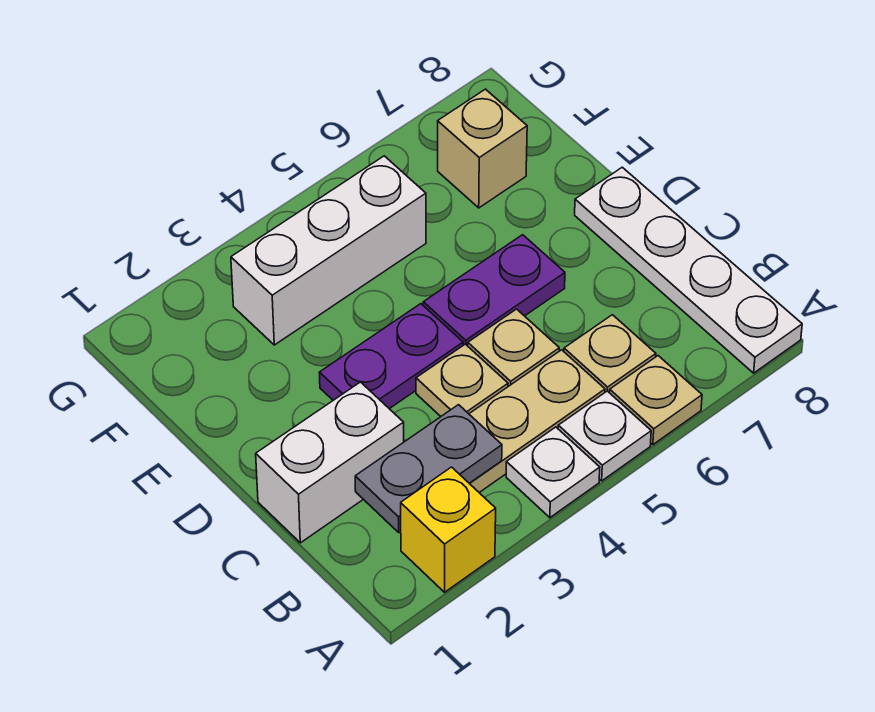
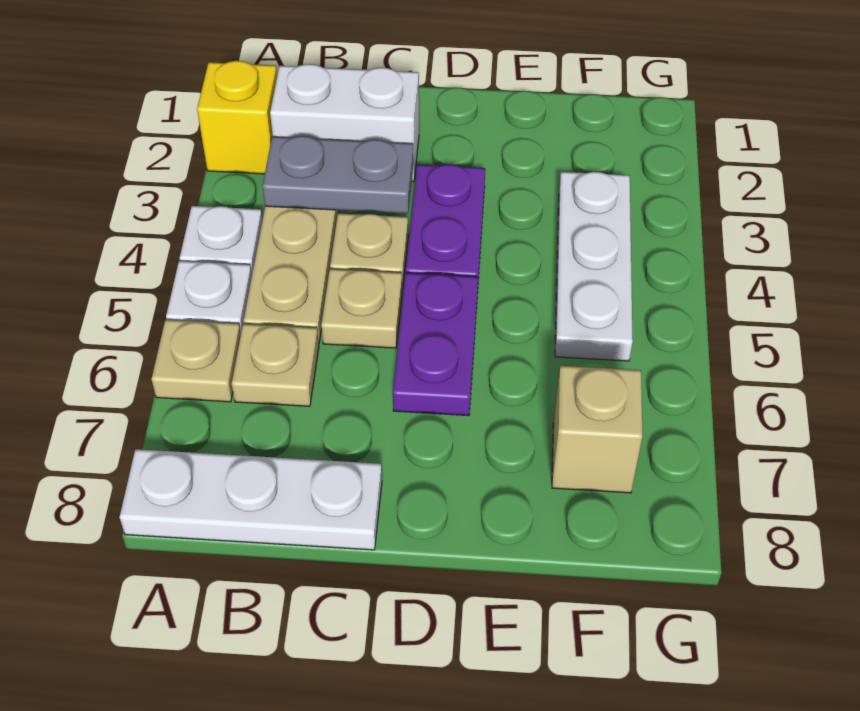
white plate A8:D8 level 1 -> white plate A8:C8 level 1
grey plate B2:B3 level 2 -> grey plate B3:C3 level 2
white brick C1:C2 level 1 -> white brick B2:C2 level 1
white brick F3:F5 level 1 -> white plate F3:F5 level 1

